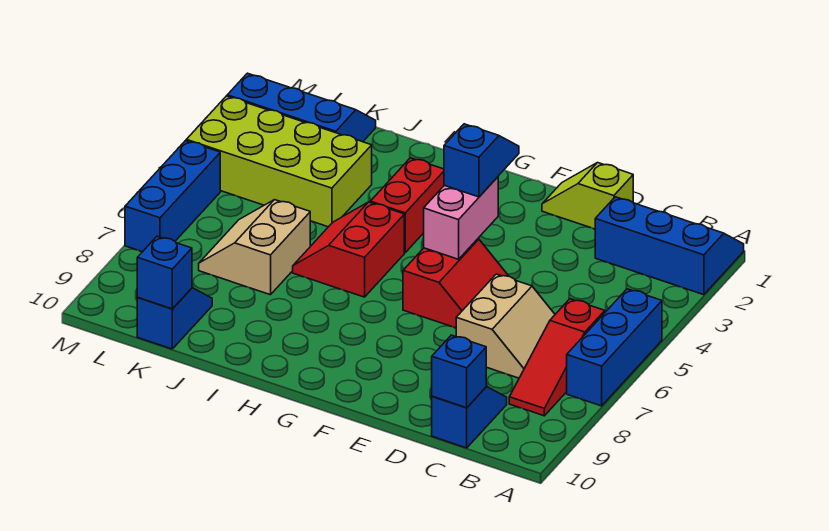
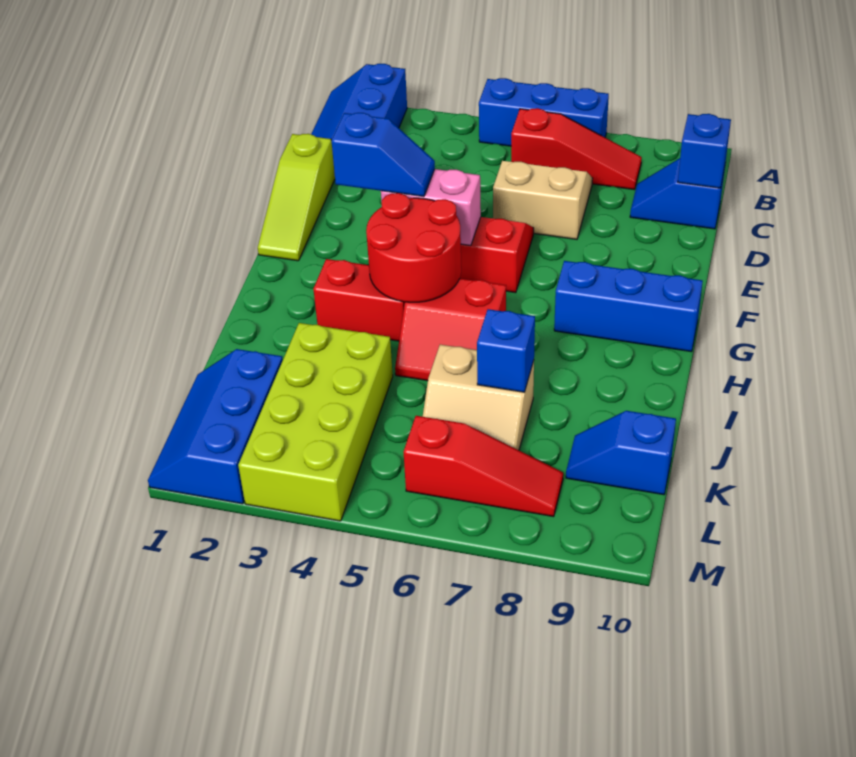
lime slope D1:E1 level 1 top D -> lime slope D1:F1 level 1 top D
blue slope F3:F4 level 3 top 4 -> blue slope F3:F4 level 3 top 3
none -> red round brick G4:H5 level 2
blue brick K10 level 2 -> blue brick J7 level 2
none -> red slope L6:L8 level 1 top 6
blue brick M5:M7 level 1 -> blue brick G8:G10 level 1

